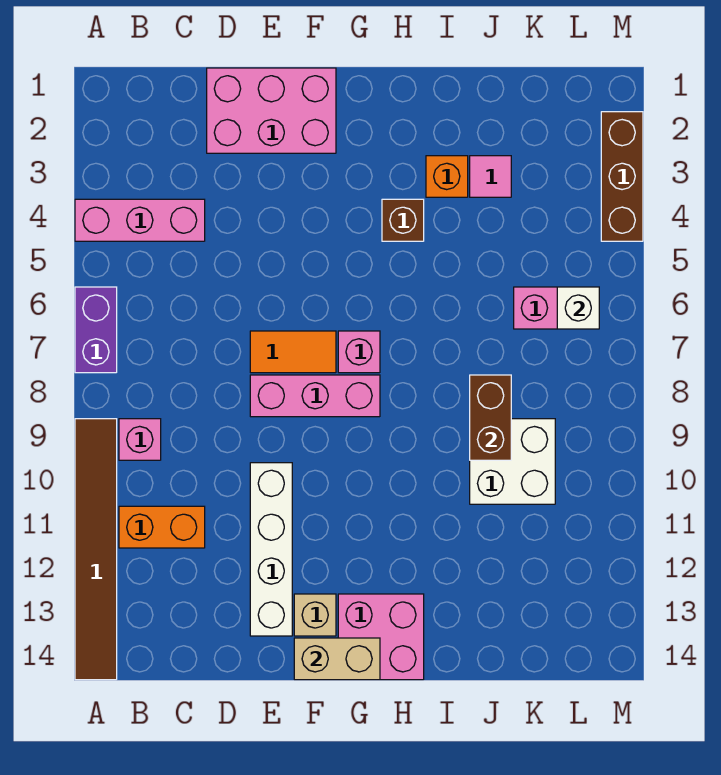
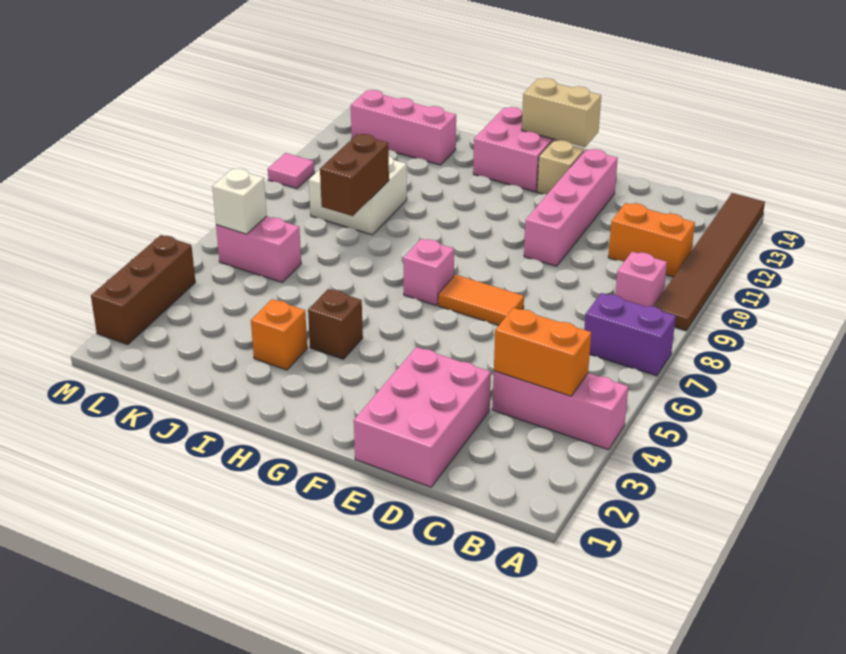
purple brick A6:A7 level 1 -> purple brick A7:B7 level 1
none -> orange brick B4:C4 level 2
pink brick D1:F2 level 1 -> pink brick D1:E3 level 1
pink brick E8:G8 level 1 -> pink brick J13:L13 level 1
white brick E10:E13 level 1 -> pink brick E10:E13 level 1
pink tile J3 level 1 -> pink tile M10 level 1

